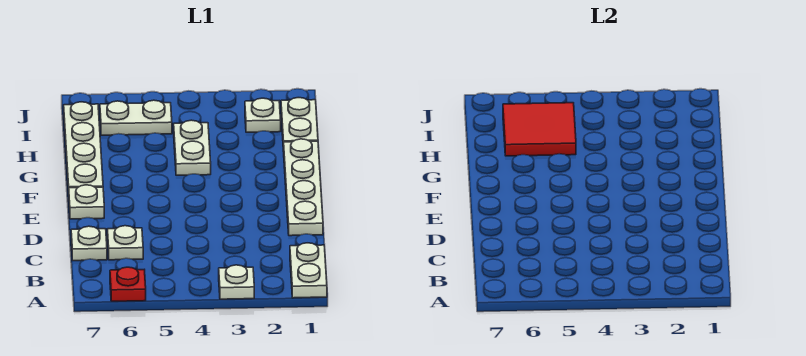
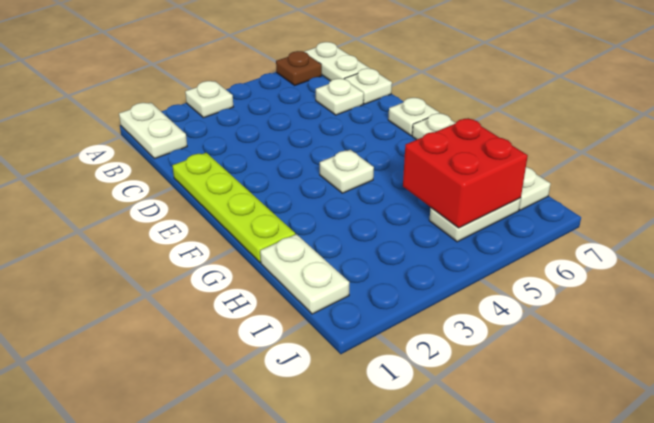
red plate A6 level 1 -> brown plate A6 level 1
white plate D1:G1 level 1 -> lime plate D1:G1 level 1
white plate G4:H4 level 1 -> white plate A7:B7 level 1
red tile H5:I6 level 2 -> red brick H5:I6 level 2
white plate I2 level 1 -> white plate F4 level 1

